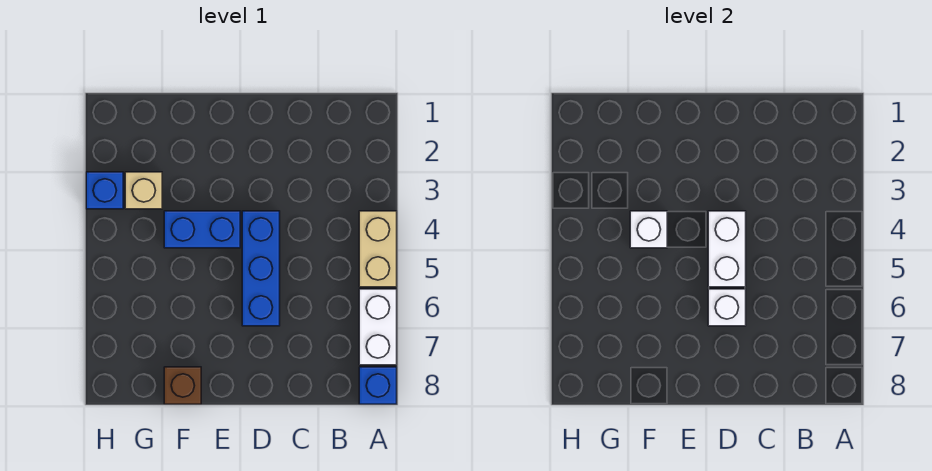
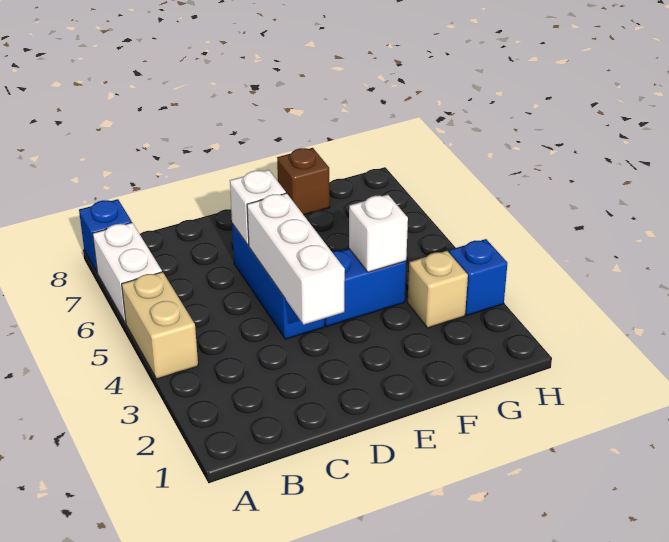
white brick D4:D5 level 2 -> white brick D3:D5 level 2

